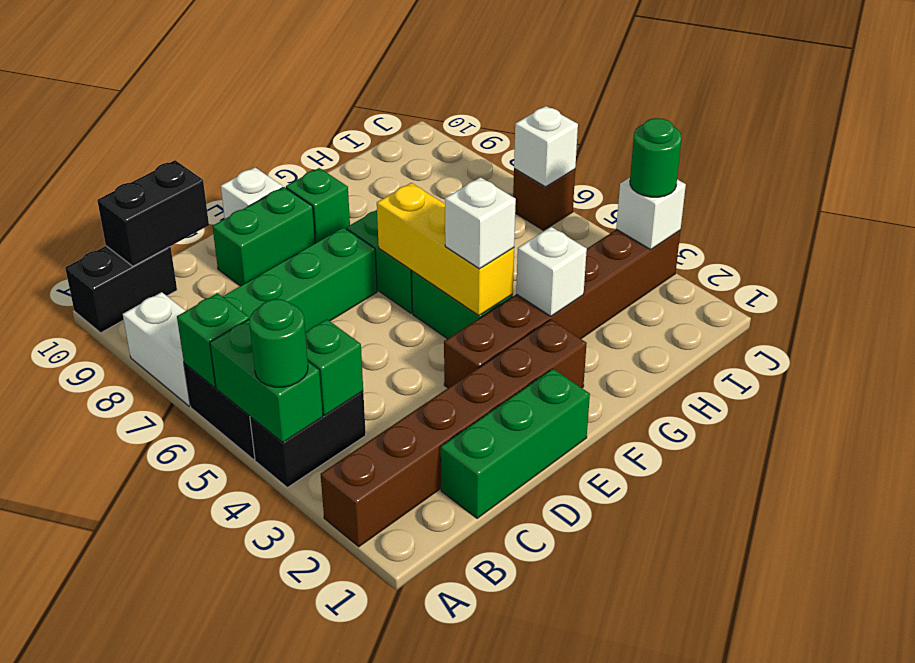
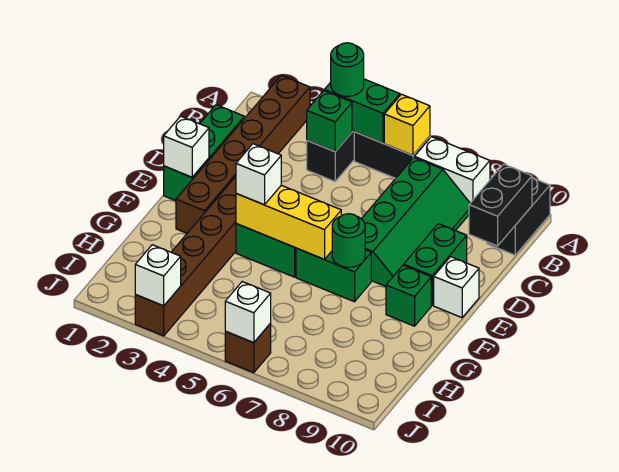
green brick A6 level 2 -> yellow brick A6 level 2
white brick G3 level 2 -> white brick E1 level 2
green round brick J3 level 3 -> green round brick F7 level 2

